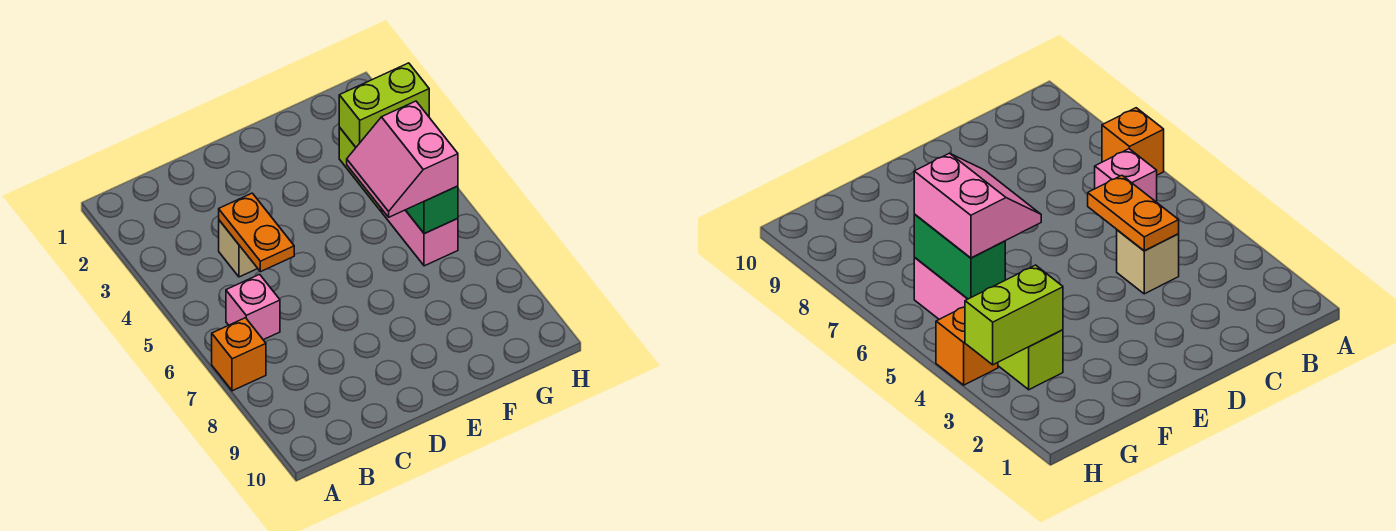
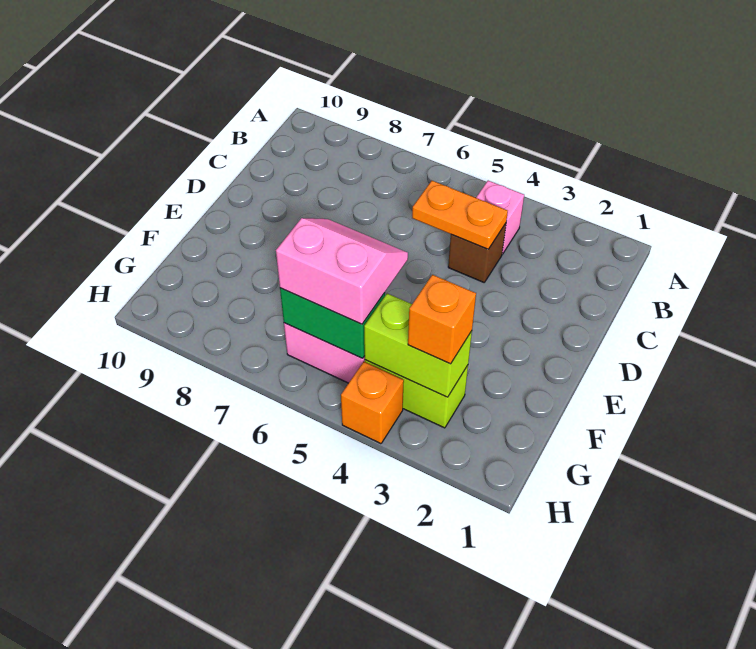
orange brick A7 level 1 -> orange brick G3 level 3
pink brick B6 level 1 -> pink brick B4 level 1
tan brick C4 level 1 -> brown brick C4 level 1
lime brick G3:H3 level 2 -> lime brick G3:G4 level 2

